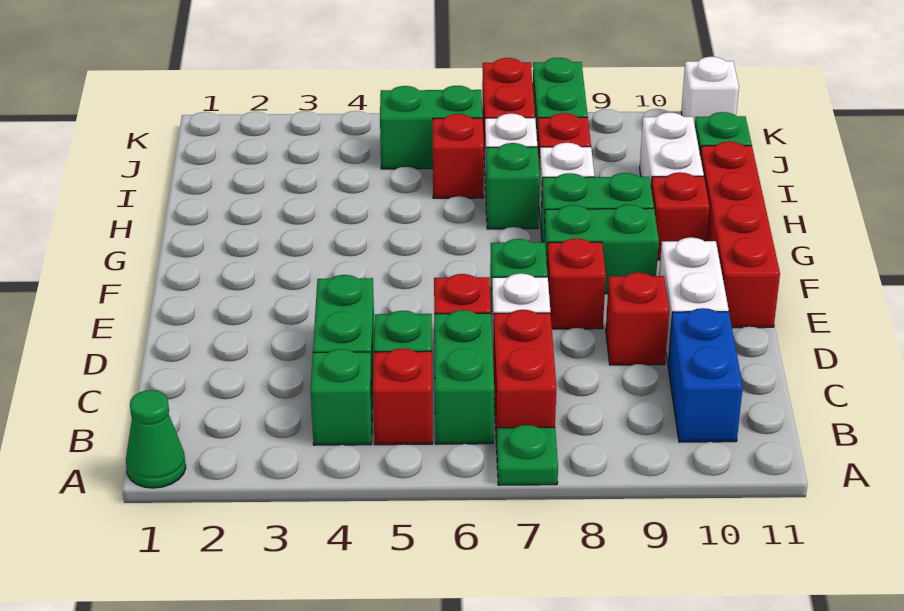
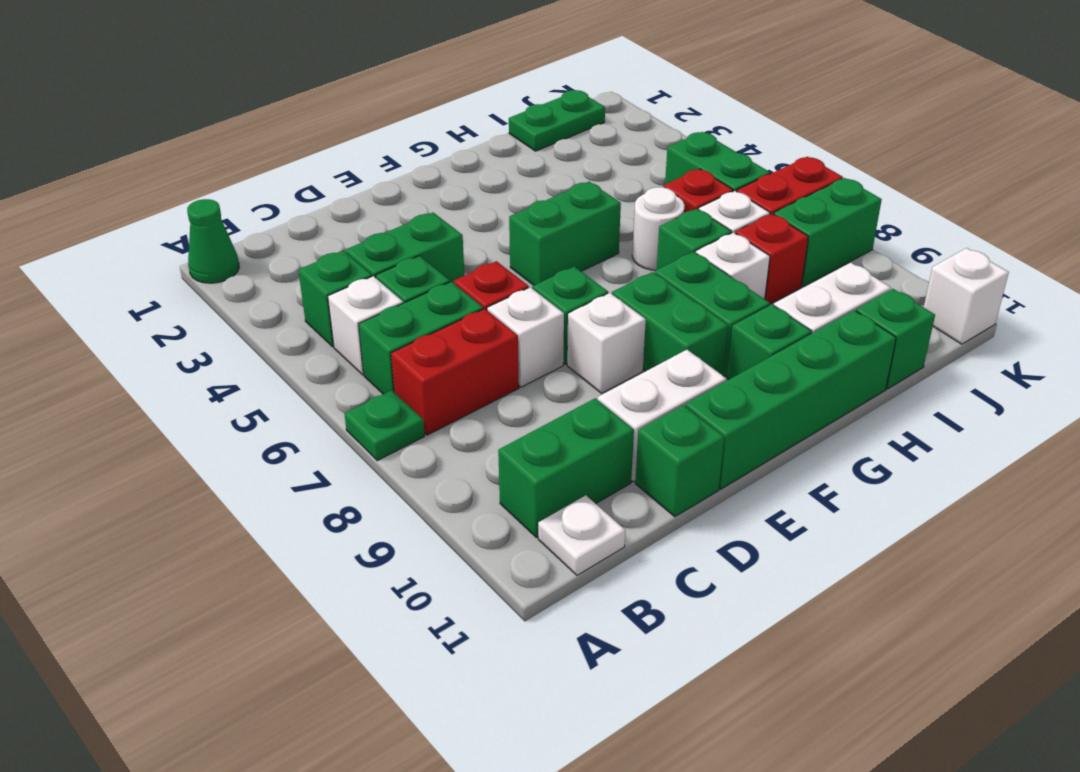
red brick B5 level 1 -> white brick B5 level 1
blue brick B10:C10 level 1 -> green brick B10:C10 level 1
none -> white plate B11 level 1
red brick D9 level 1 -> none
none -> green brick D11 level 1
red brick E8 level 1 -> white brick E8 level 1
red brick E11:H11 level 1 -> green brick E11:H11 level 1
none -> green brick F5:G5 level 1
red brick G10 level 1 -> green brick G10 level 1
none -> white round brick H6 level 1
none -> green plate I1:J1 level 1

